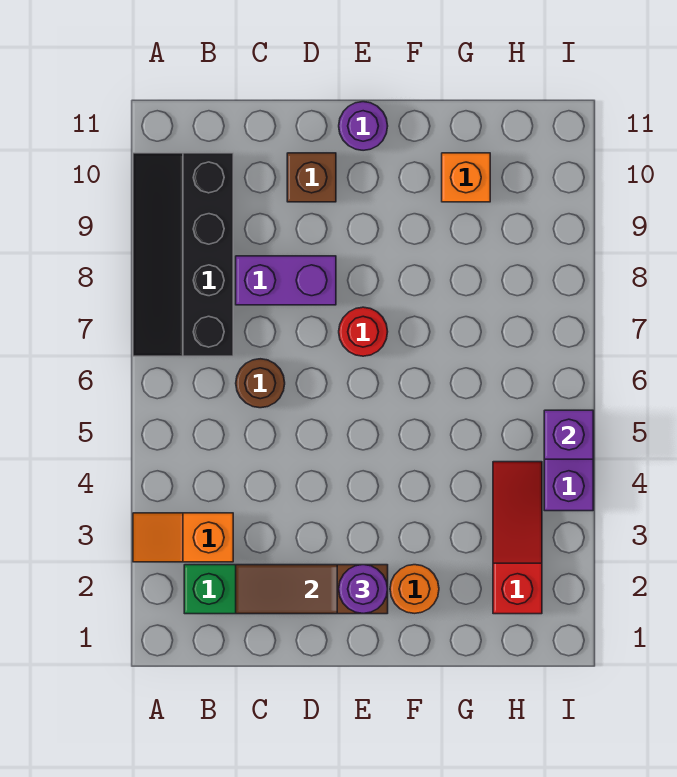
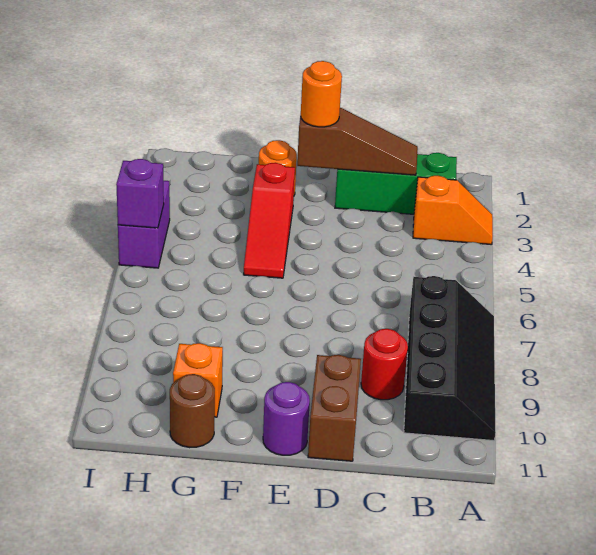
brown round brick C6 level 1 -> brown round brick G11 level 1
purple brick C8:D8 level 1 -> none
brown brick D10 level 1 -> brown brick D10:D11 level 1
purple round brick E2 level 3 -> orange round brick E2 level 3
red round brick E7 level 1 -> red round brick C9 level 1
red slope H2:H4 level 1 top 2 -> red slope F3:F5 level 1 top 3

